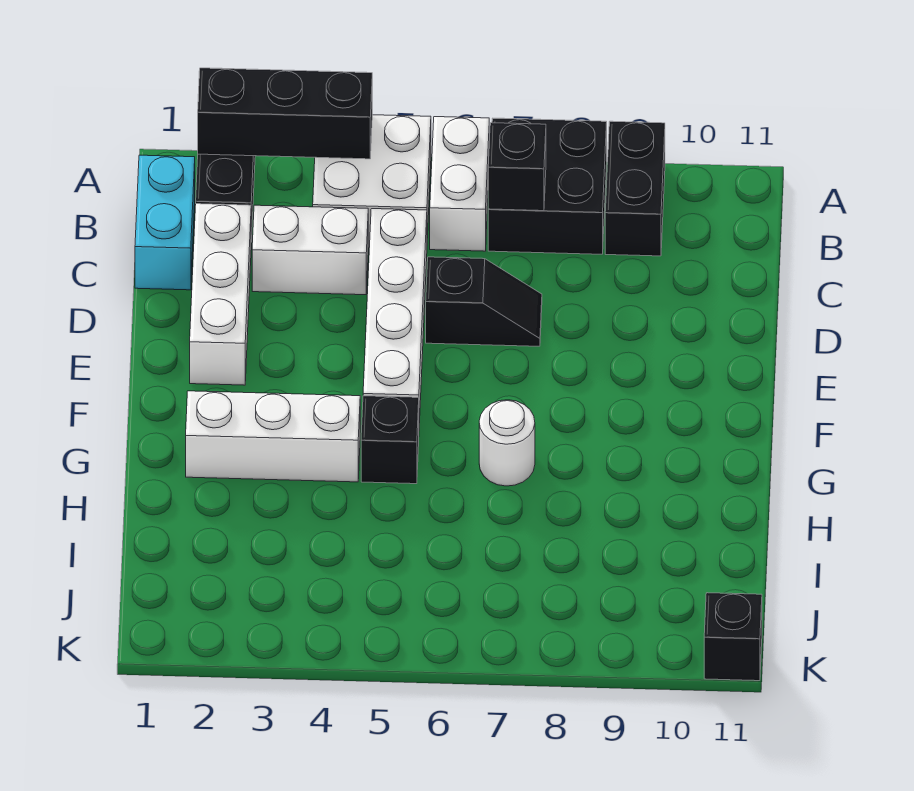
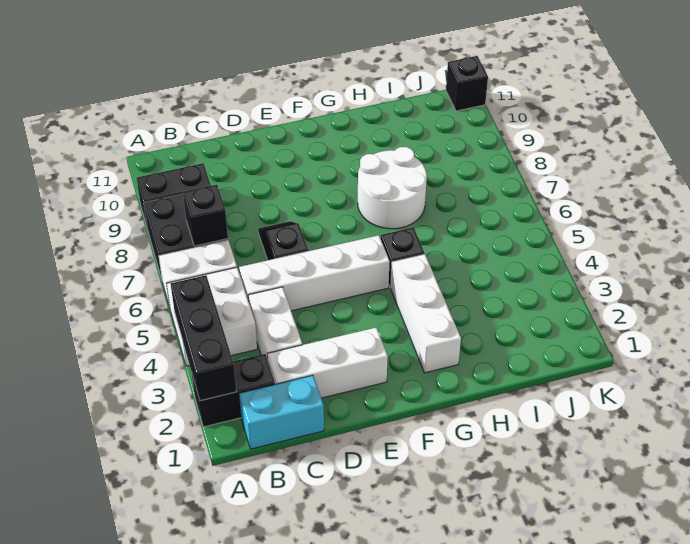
white round brick G7 level 1 -> white round brick G7:H8 level 1

